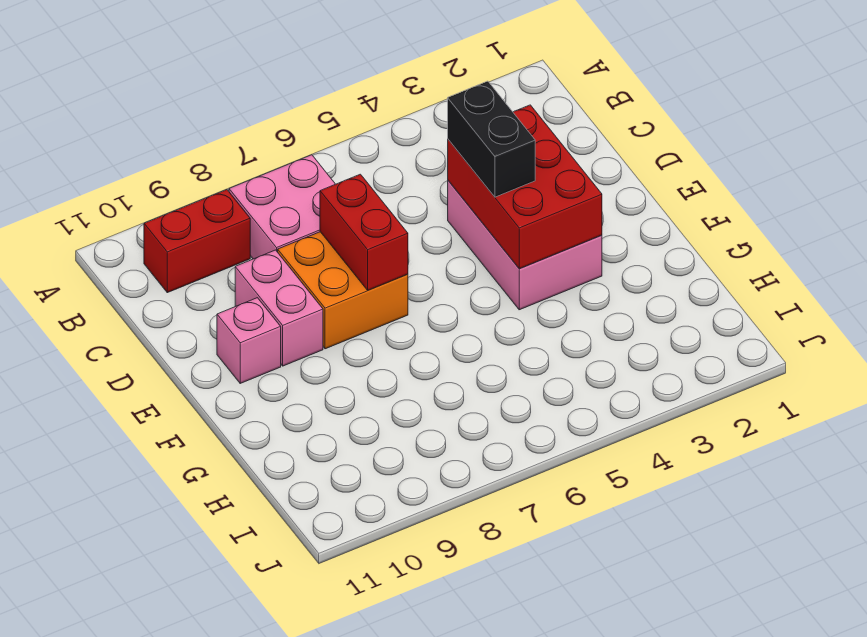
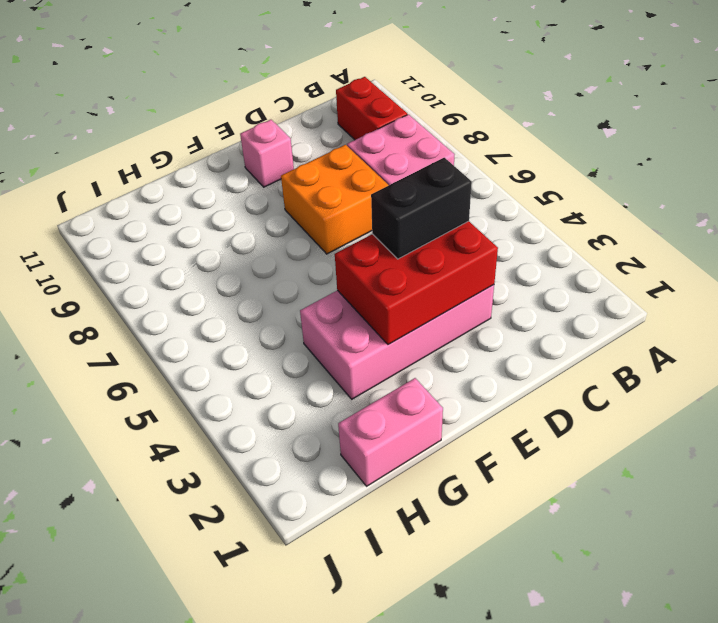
pink brick D3:F4 level 1 -> pink brick D3:G4 level 1
red brick D7:E7 level 2 -> none
pink brick D9:E9 level 1 -> pink brick G1:H1 level 1

